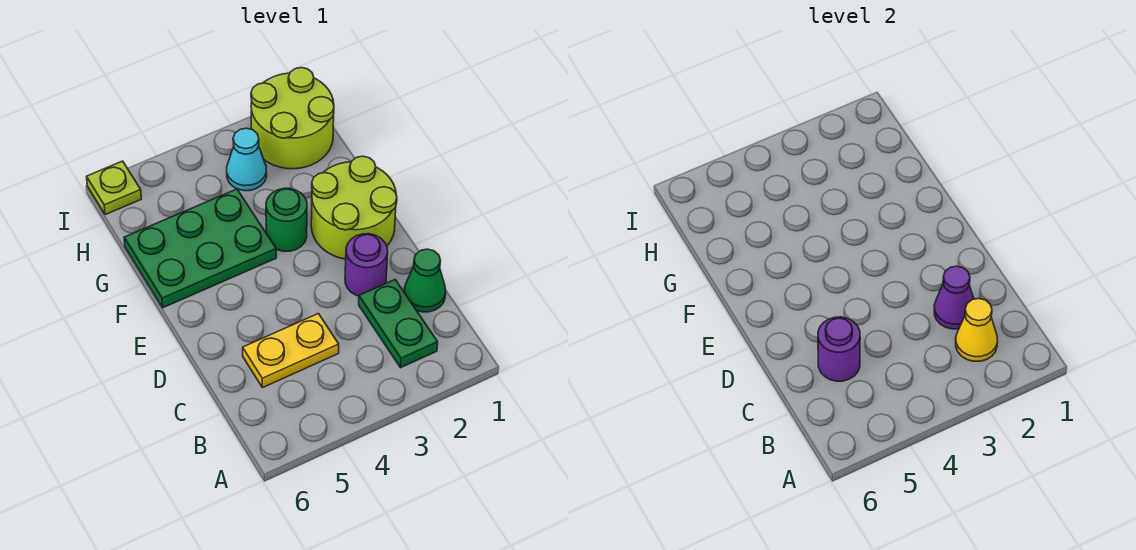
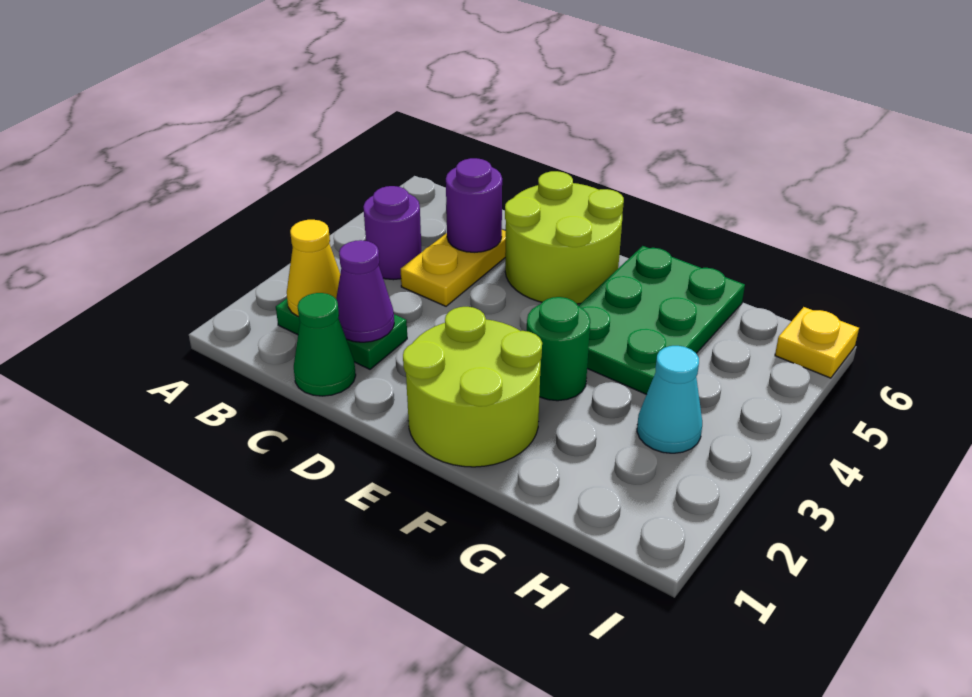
purple round brick D2 level 1 -> purple round brick B4 level 1
lime round brick H1:I2 level 1 -> lime round brick D5:E6 level 1
lime plate I6 level 1 -> yellow plate I6 level 1

